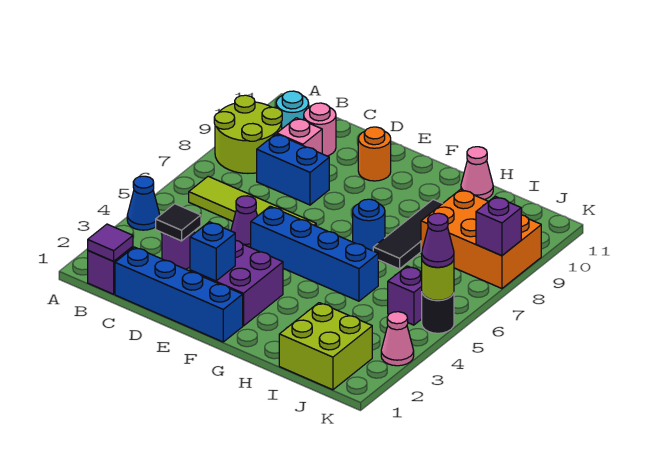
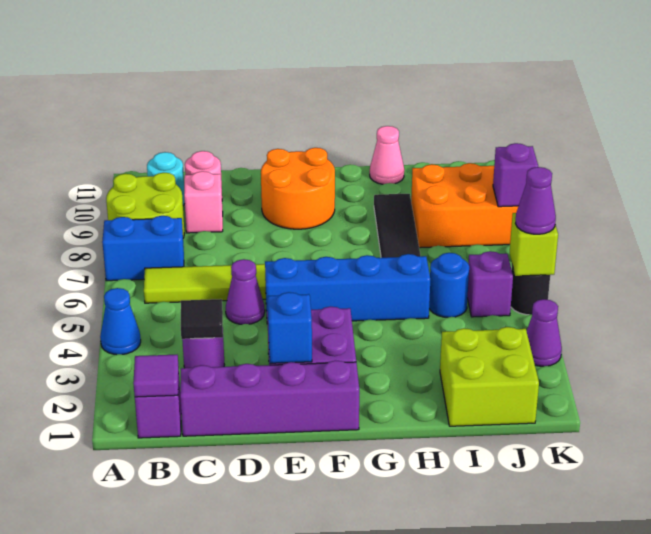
blue brick C1:F1 level 1 -> purple brick C1:F1 level 1
blue brick C8:D8 level 1 -> blue brick A7:B7 level 1
orange round brick E10 level 1 -> orange round brick E9:F10 level 1
blue round brick G7 level 1 -> blue round brick I5 level 1
pink cone K3 level 1 -> purple cone K3 level 1
lime round brick K5 level 2 -> lime brick K5 level 2

